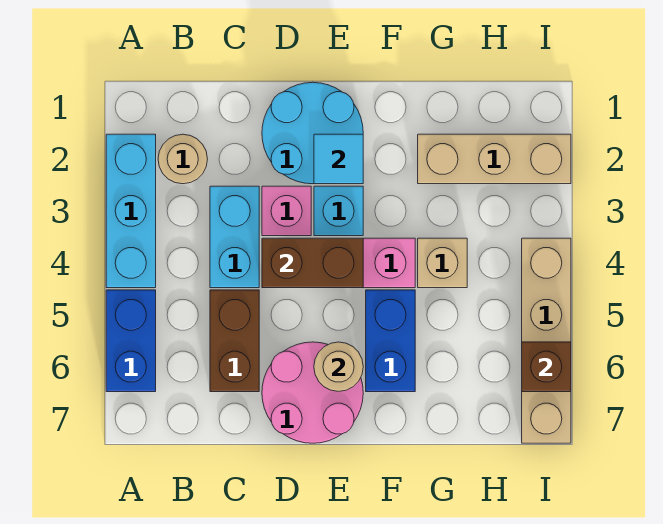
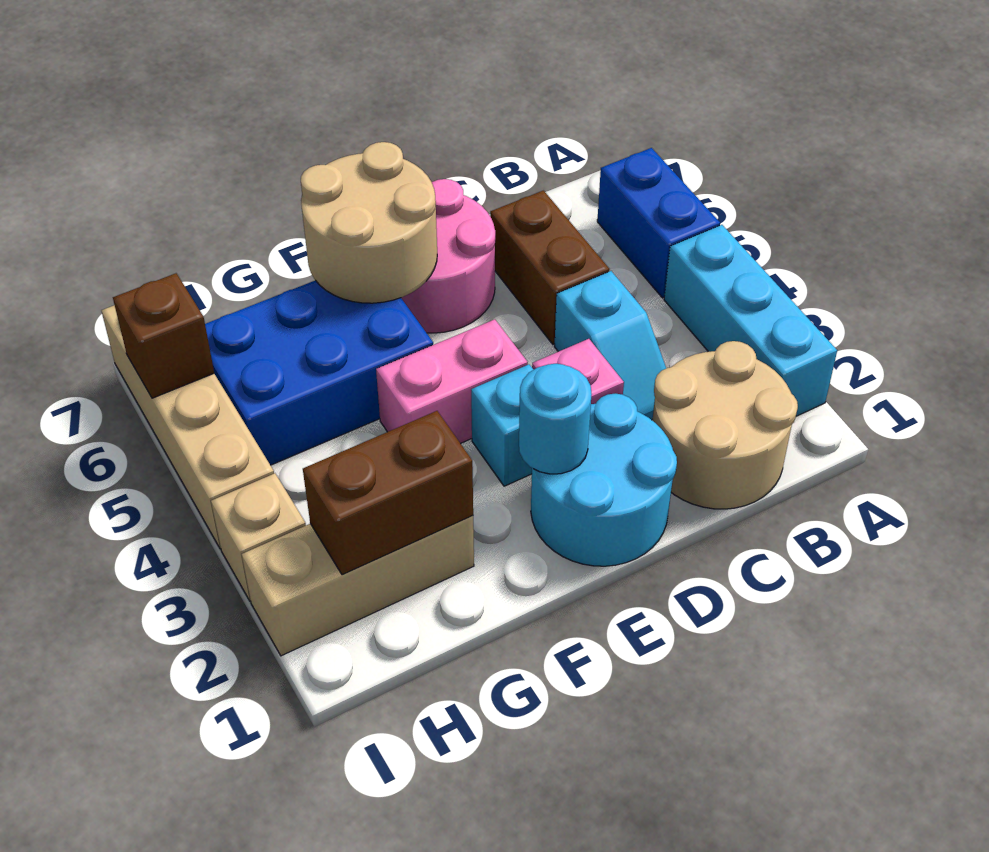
tan round brick B2 level 1 -> tan round brick B1:C2 level 1
cyan brick C3:C4 level 1 -> cyan slope C3:C4 level 1 top 4
brown brick D4:E4 level 2 -> brown brick G2:H2 level 2
cyan tile E2 level 2 -> cyan round brick E2 level 2
tan round brick E6 level 2 -> tan round brick E6:F7 level 2
blue brick F5:F6 level 1 -> blue brick F5:H6 level 1
tan brick G4 level 1 -> tan brick I3 level 1

